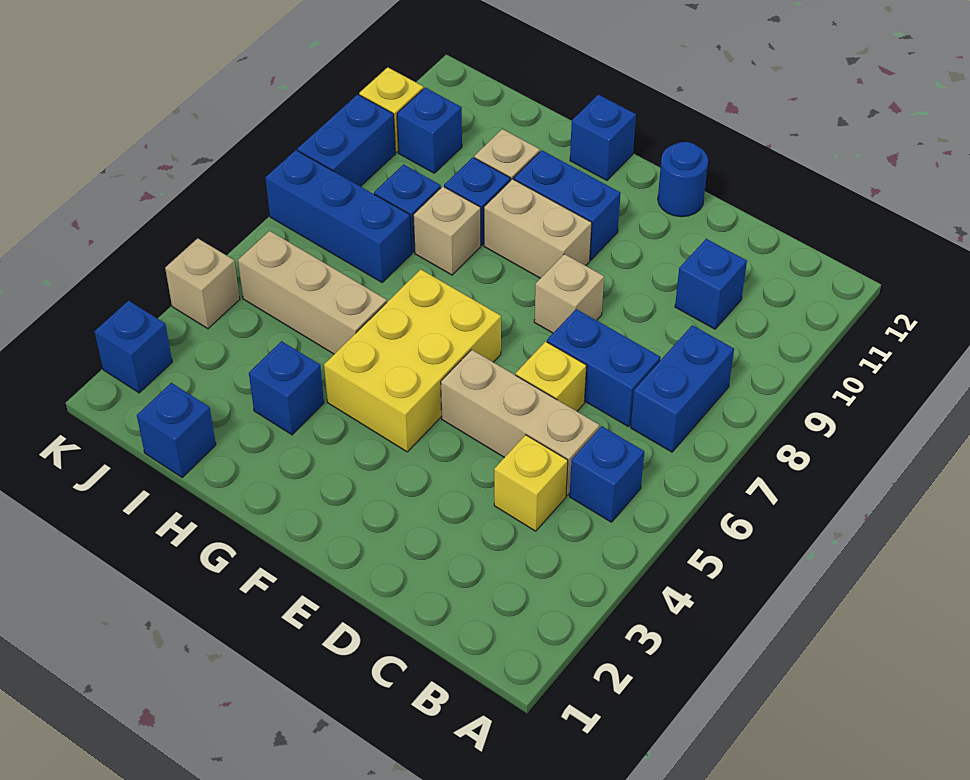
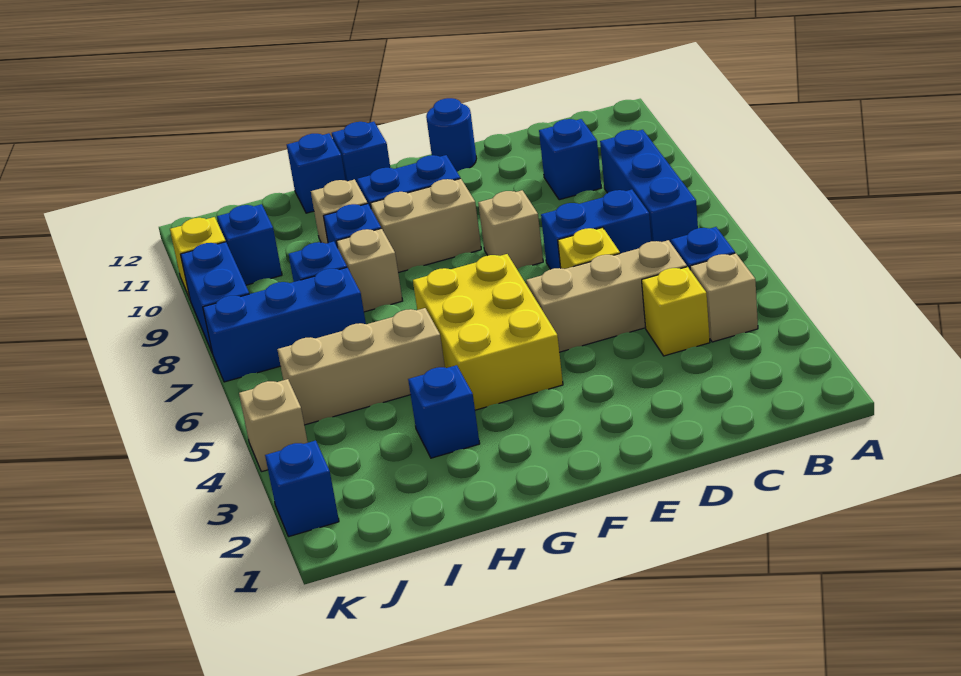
none -> tan brick B4 level 1
blue brick B7:B8 level 1 -> blue brick B7:B9 level 1
blue brick I1 level 1 -> blue brick H12 level 1

